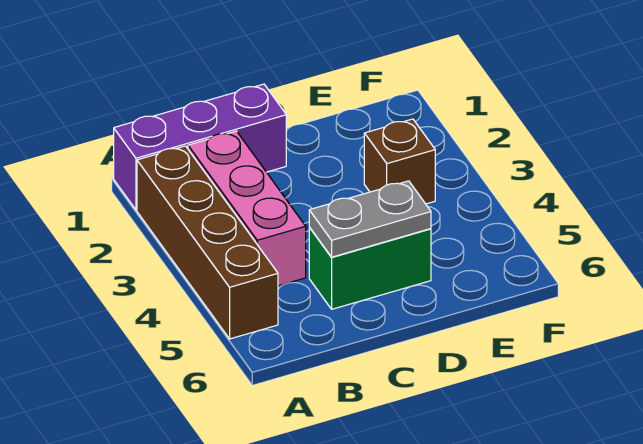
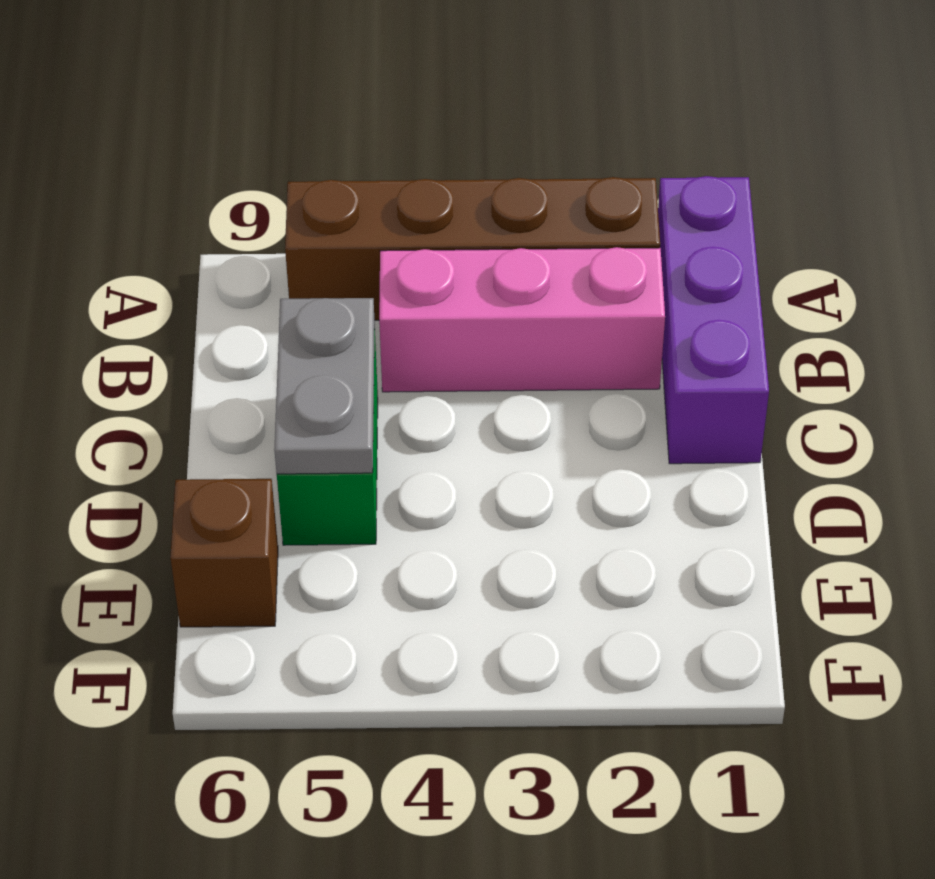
brown brick E3 level 1 -> brown brick E6 level 1

